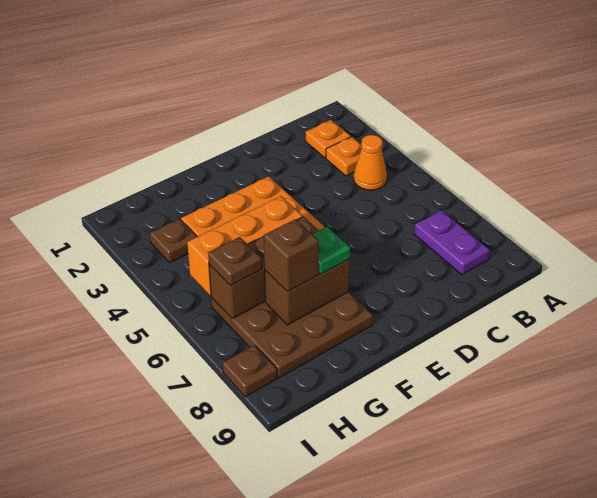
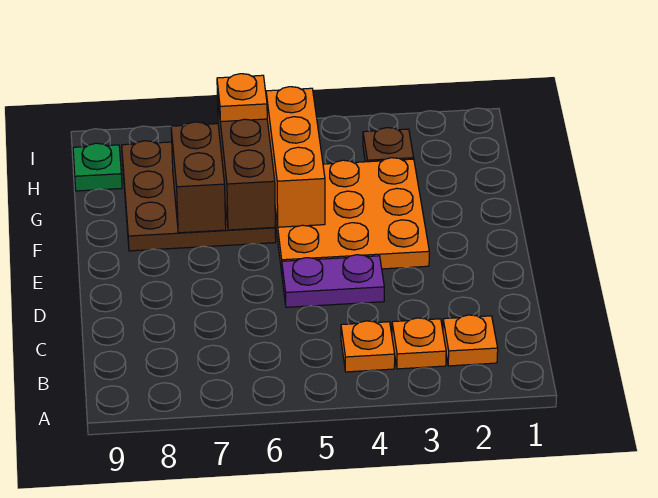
orange cone B4 level 1 -> orange plate B4 level 1
purple plate B7:B8 level 1 -> purple plate D4:D5 level 1
green plate F7 level 3 -> green plate H9 level 1
brown brick G7 level 3 -> none
brown plate H6 level 3 -> orange plate H6 level 3
brown plate I8 level 1 -> none

